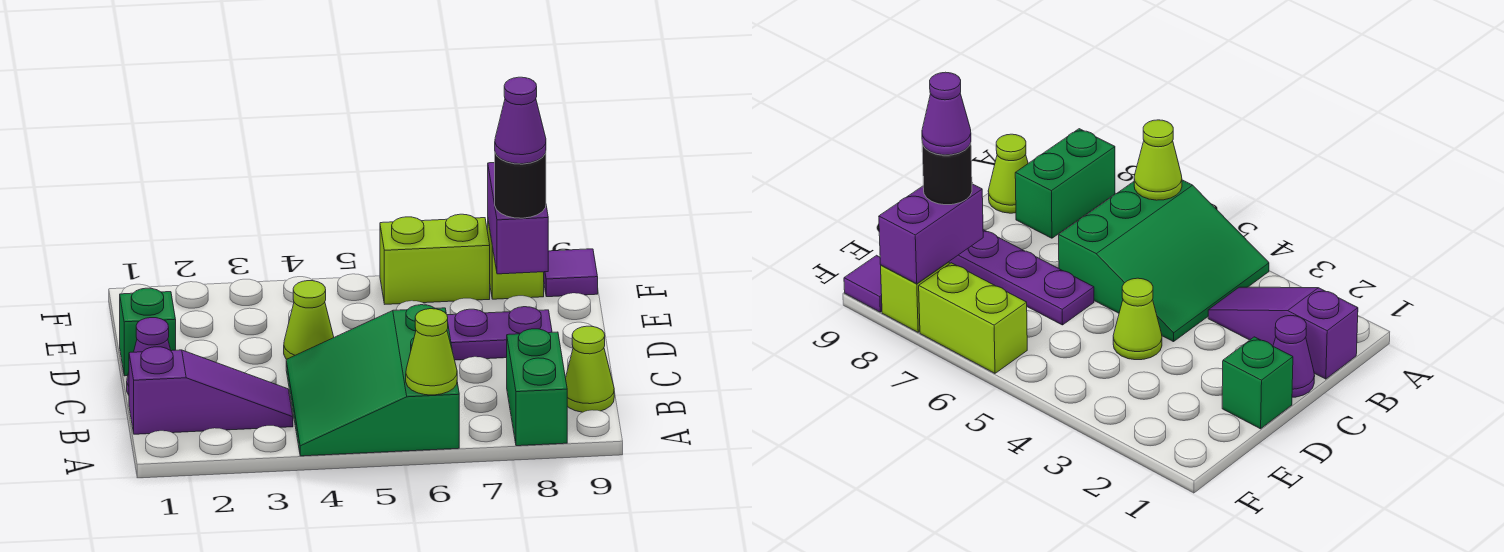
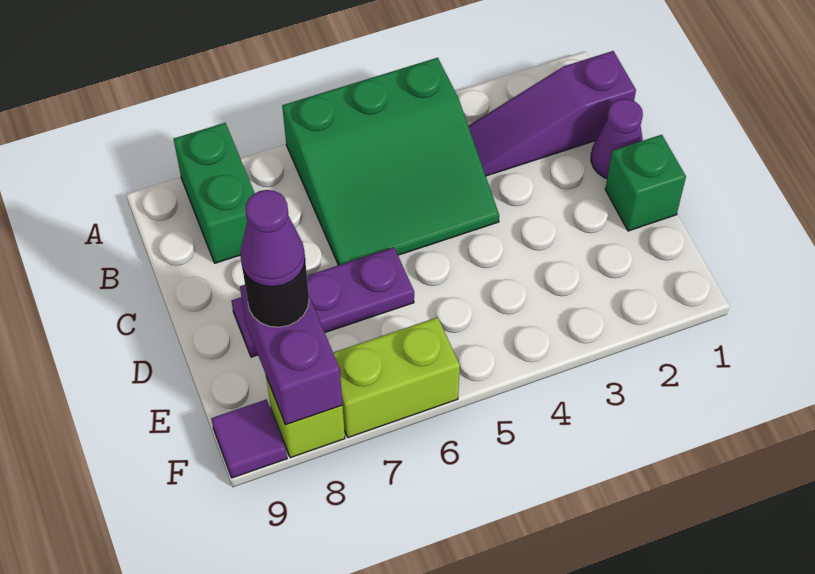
green slope A4:C6 level 1 top 6 -> green slope A4:C6 level 1 top A
lime cone A6 level 2 -> none
lime cone B9 level 1 -> none
lime cone D4 level 1 -> none

